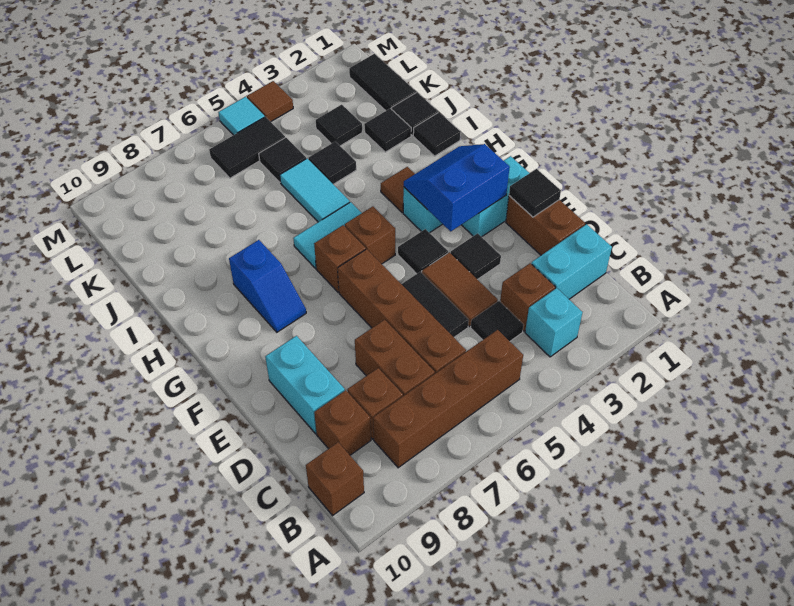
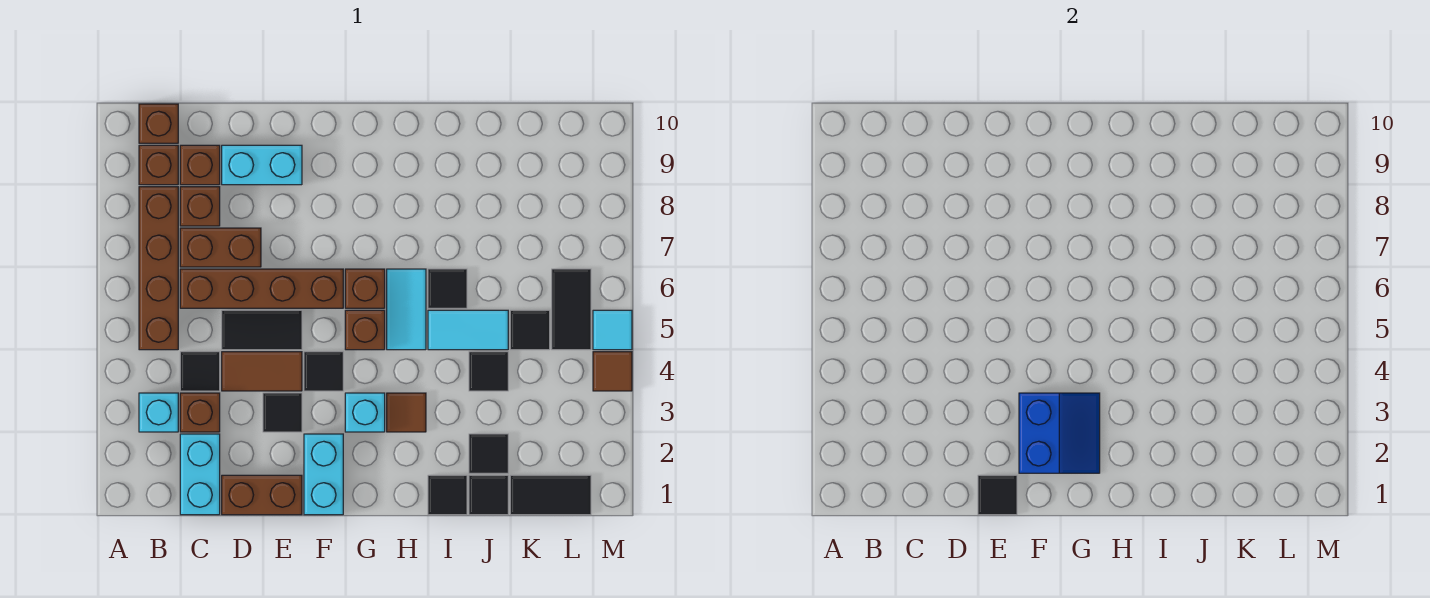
none -> brown brick B9 level 1
blue slope G8:H8 level 1 top H -> none
black tile K3 level 1 -> black tile I6 level 1

